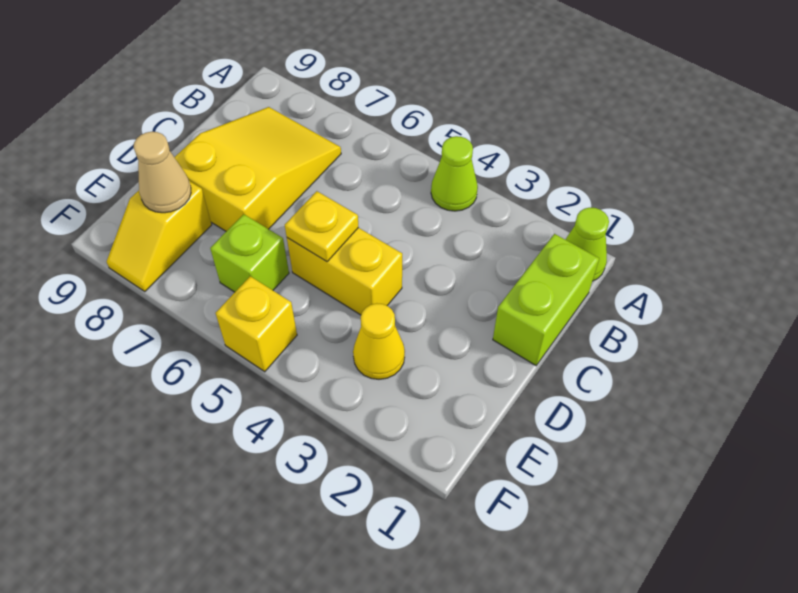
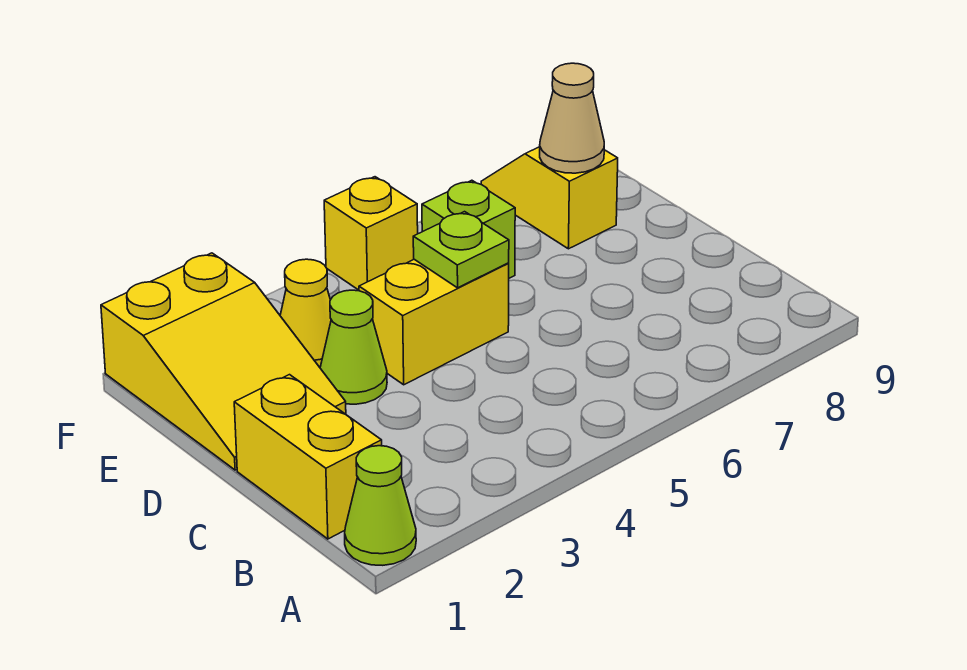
lime cone A4 level 1 -> lime cone D3 level 1
lime brick B1:C1 level 1 -> yellow brick B1:C1 level 1
yellow slope B7:D8 level 1 top D -> yellow slope D1:F2 level 1 top F
yellow plate D5 level 2 -> lime plate D5 level 2

